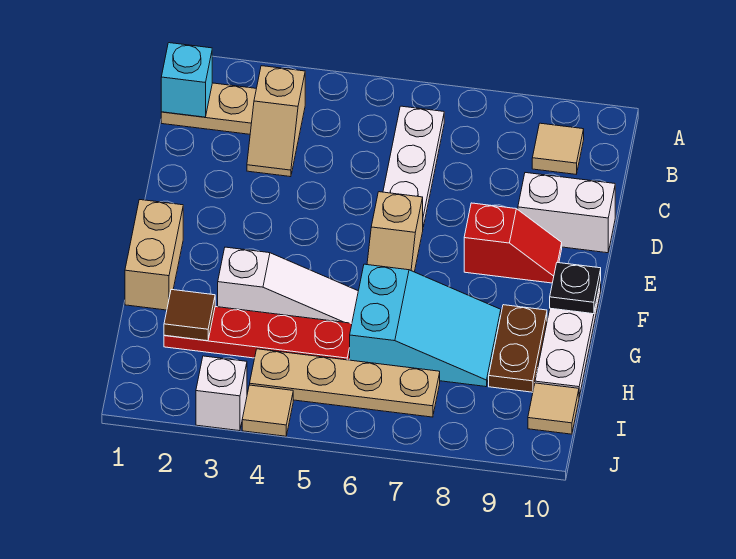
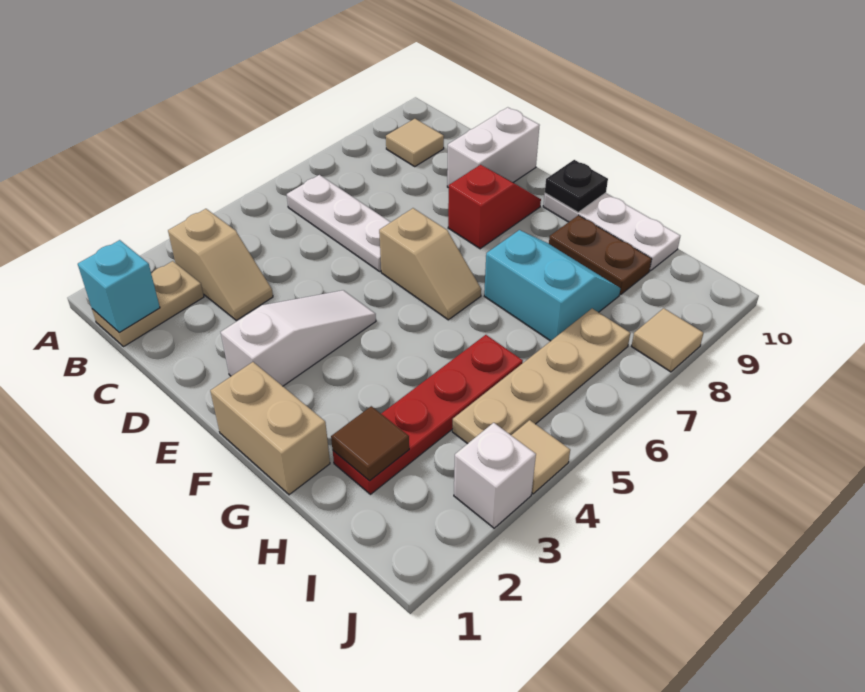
white slope G3:G5 level 1 top 3 -> white slope E2:E4 level 1 top 2
cyan slope G6:H8 level 1 top 6 -> cyan slope G7:H8 level 1 top 7
tan tile I10 level 1 -> tan tile J8 level 1

